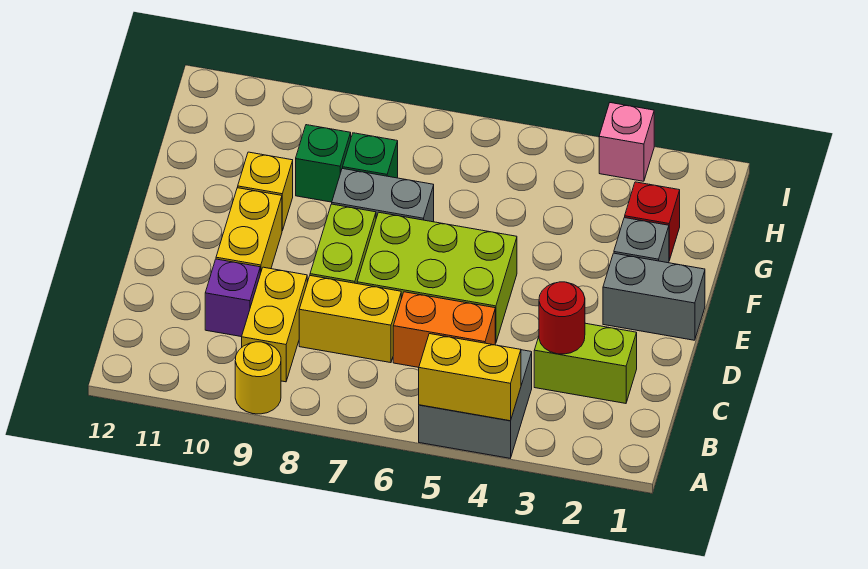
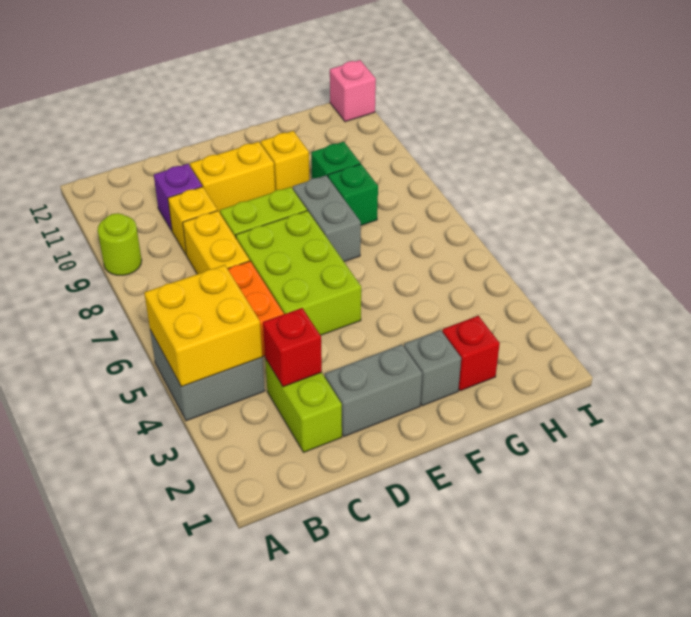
yellow brick A4:A5 level 2 -> yellow brick A4:B5 level 2
yellow round brick A9 level 1 -> lime round brick A9 level 1
yellow brick B9:C9 level 1 -> yellow brick C9 level 1
red round brick C3 level 2 -> red brick C3 level 2
grey brick E1:E2 level 1 -> grey brick D2:E2 level 1
pink brick I3 level 1 -> pink brick I12 level 1

